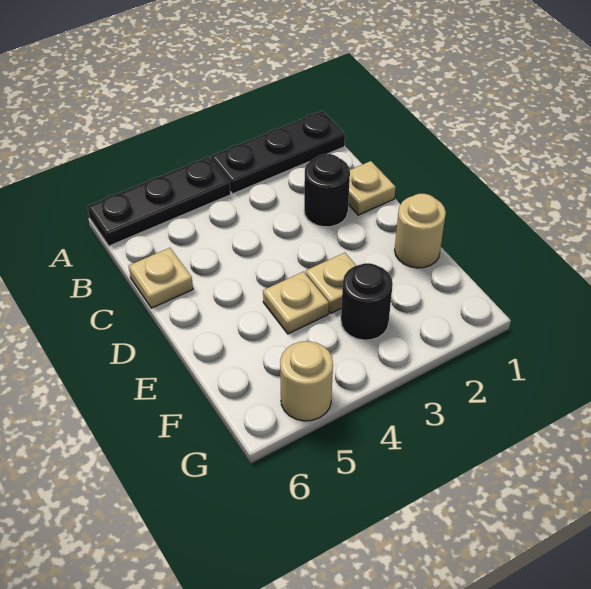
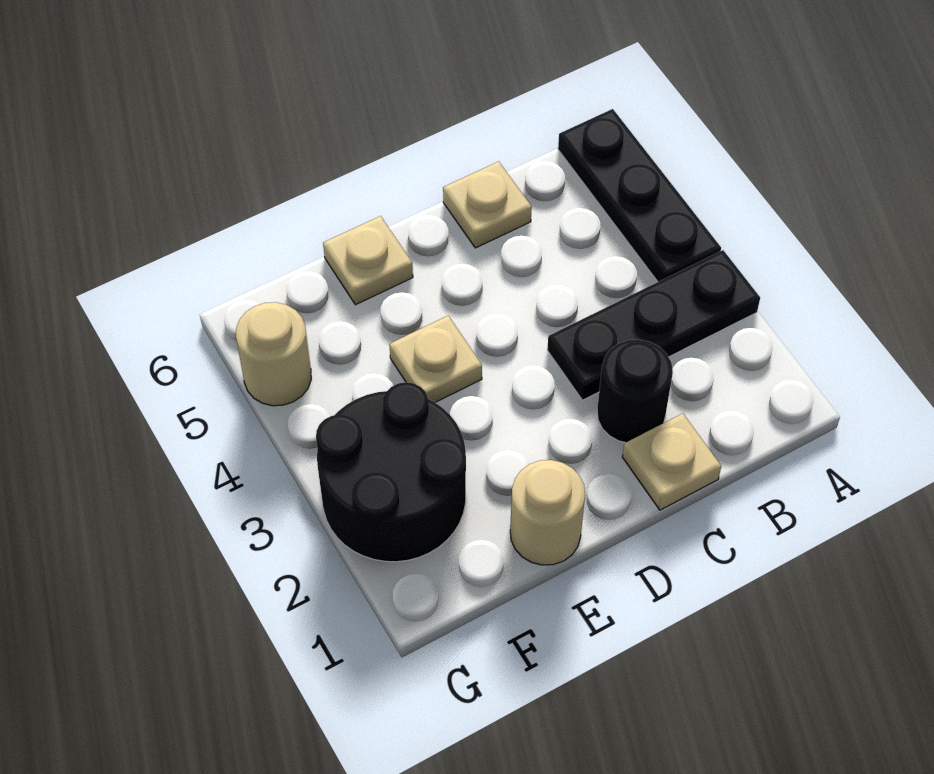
black plate A1:A3 level 1 -> black plate A3:C3 level 1
tan plate E3 level 1 -> tan plate E6 level 1
black round brick F3 level 1 -> black round brick F2:G3 level 1

